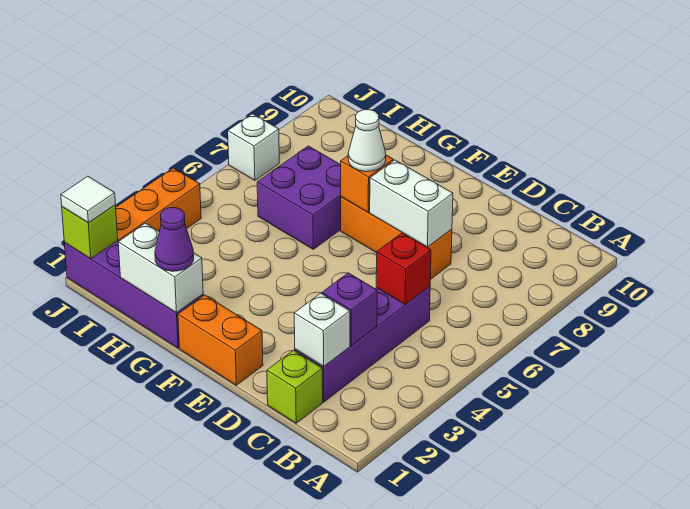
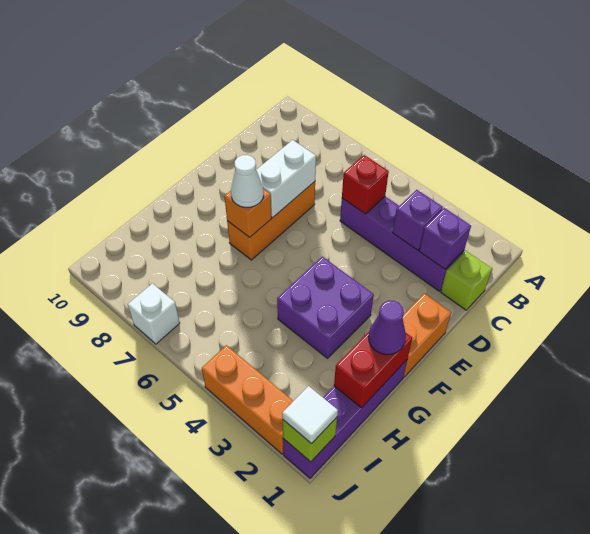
white brick C2 level 2 -> purple brick C2 level 2
white brick G1:H1 level 2 -> red brick G1:H1 level 2
purple brick G6:H7 level 1 -> purple brick F3:G4 level 1

